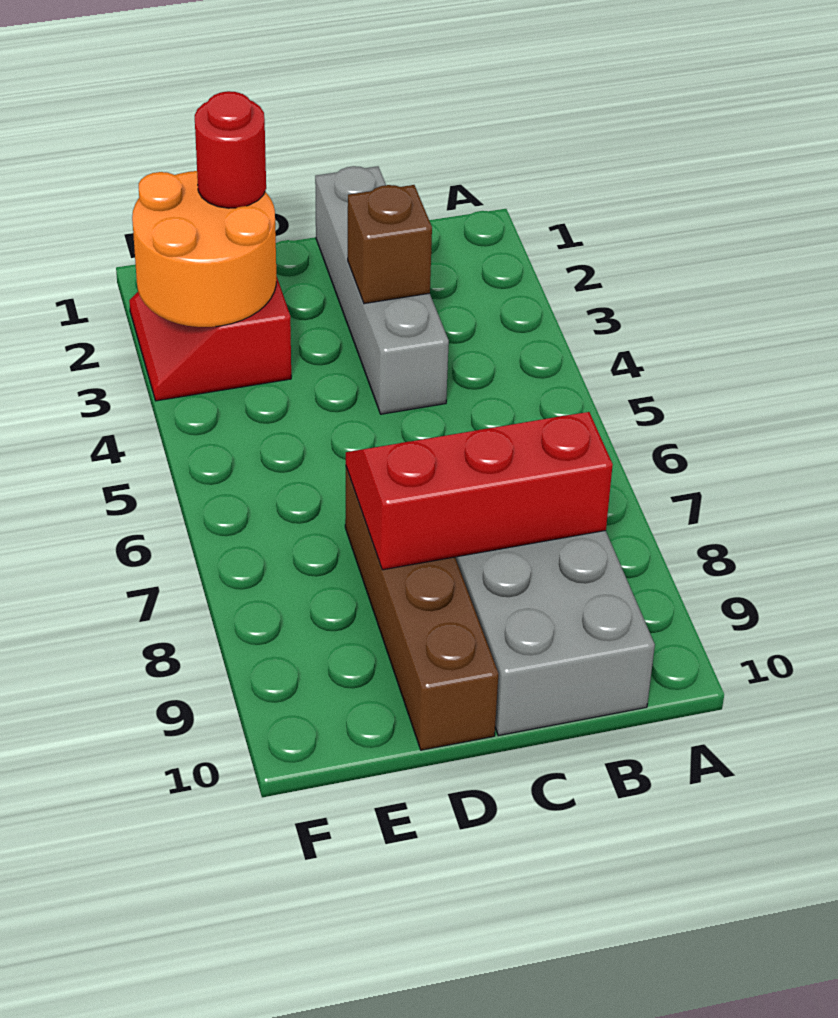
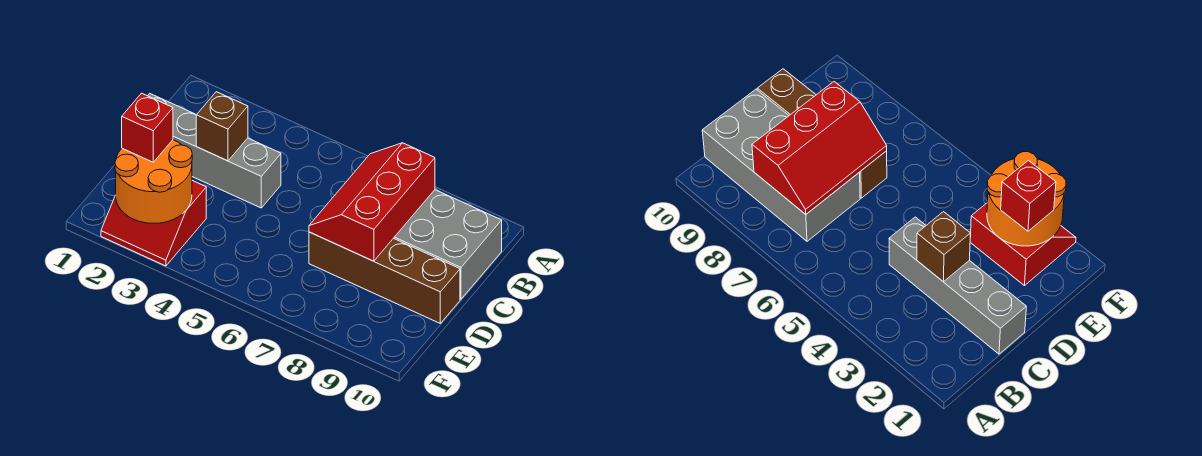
red round brick E2 level 3 -> red brick E2 level 3

